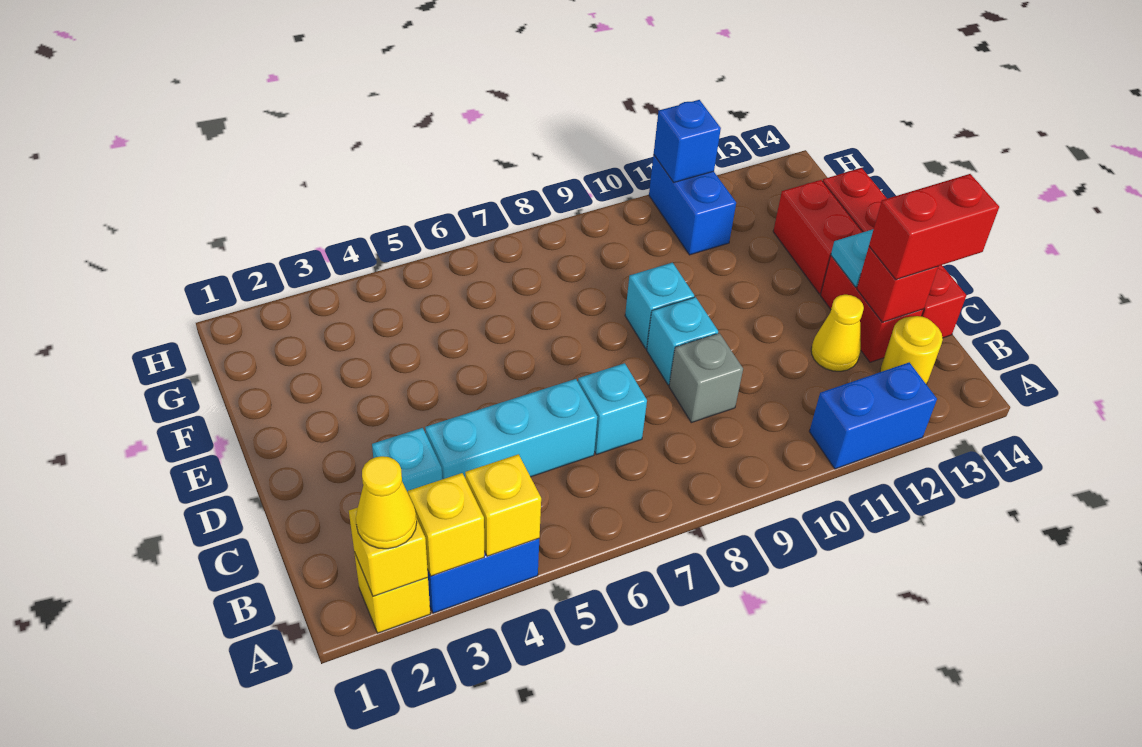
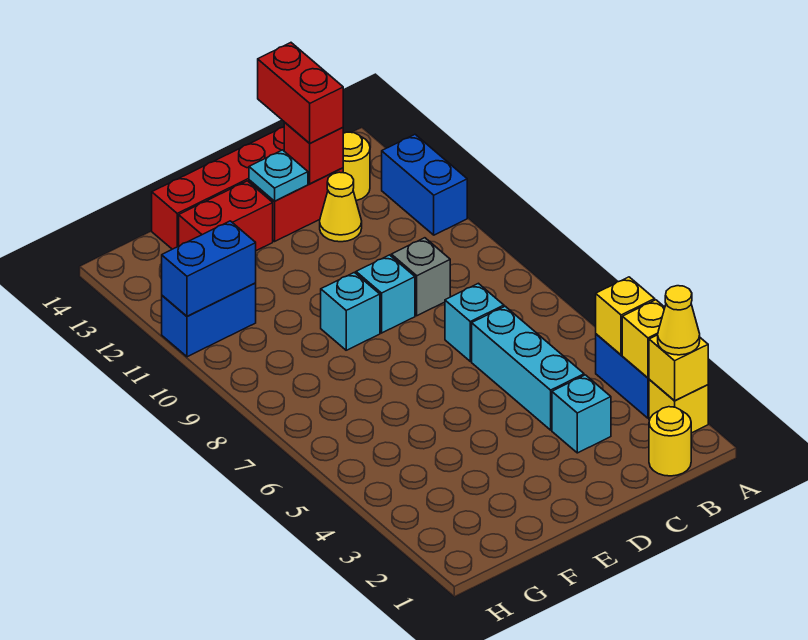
none -> yellow round brick B1 level 1
blue brick H11 level 2 -> blue brick G11:H11 level 2

